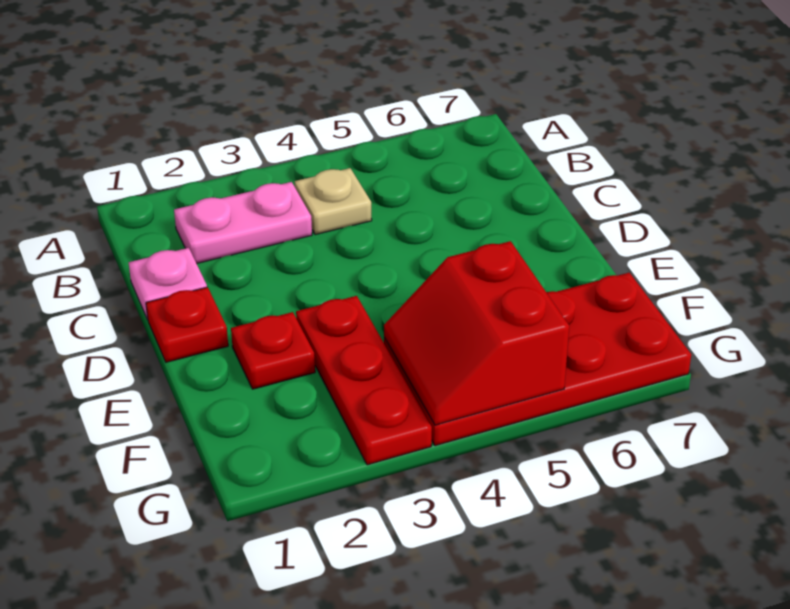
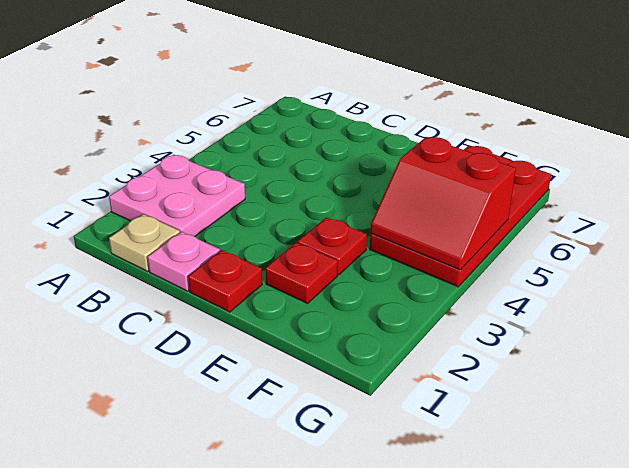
pink plate B2:B3 level 1 -> pink plate A2:B3 level 1
tan plate B4 level 1 -> tan plate B1 level 1
red plate E3:G3 level 1 -> red plate E3 level 1

